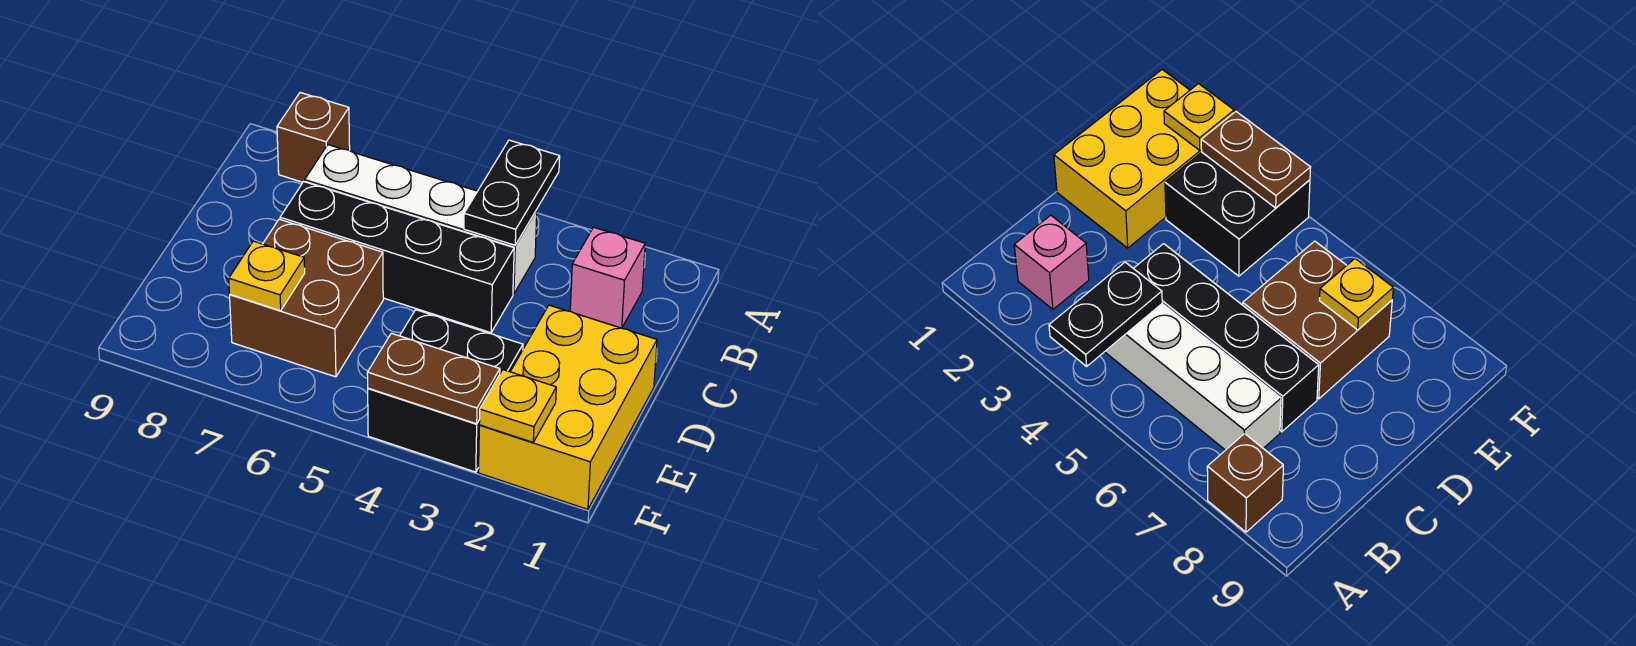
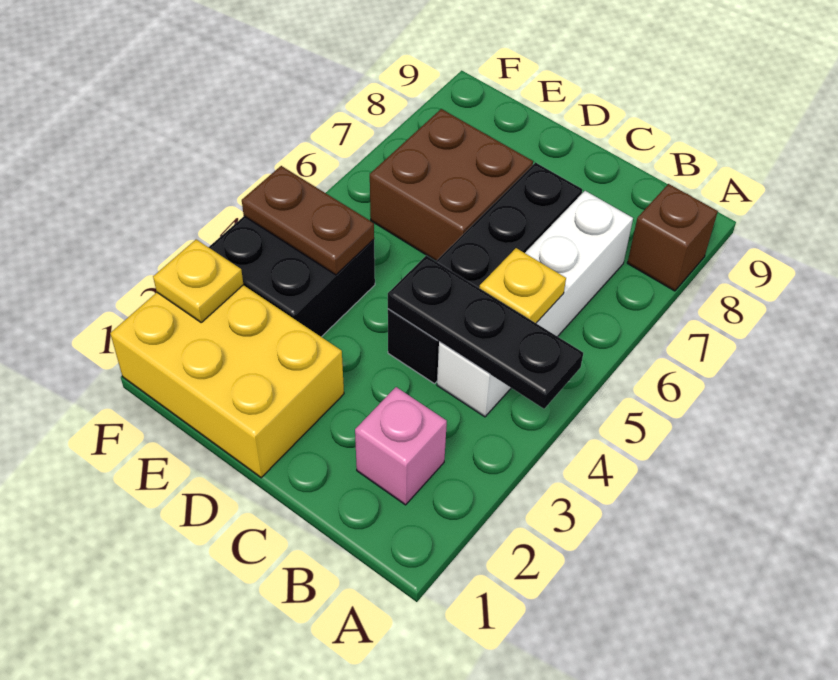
black plate A4:B4 level 2 -> black plate A4:C4 level 2
yellow plate E7 level 2 -> yellow plate B5 level 2
brown plate F3:F4 level 2 -> brown plate E4:F4 level 2

